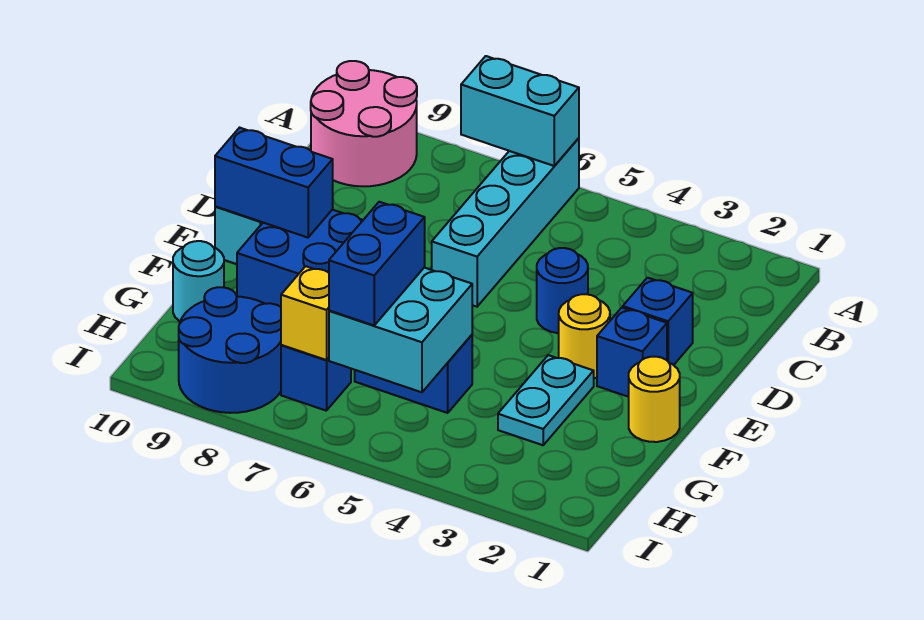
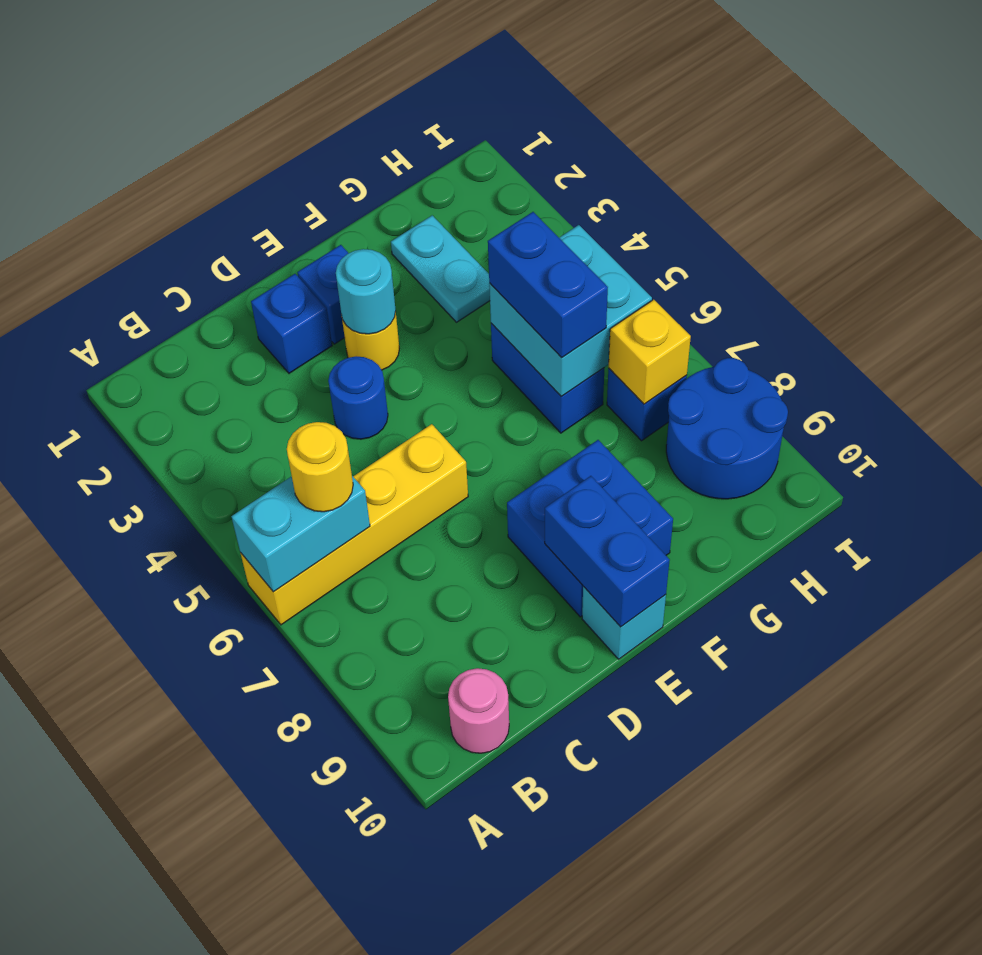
cyan brick A6:D6 level 1 -> yellow brick A6:D6 level 1
cyan brick A6:A7 level 2 -> cyan brick A6:B6 level 2
pink round brick A9:B10 level 1 -> pink round brick B10 level 1
yellow round brick F1 level 1 -> yellow round brick B6 level 3
cyan plate F3:G3 level 1 -> cyan plate G2:G3 level 1
blue brick G6:H6 level 3 -> blue brick G5:G6 level 3
cyan round brick G10 level 1 -> cyan round brick E3 level 2

